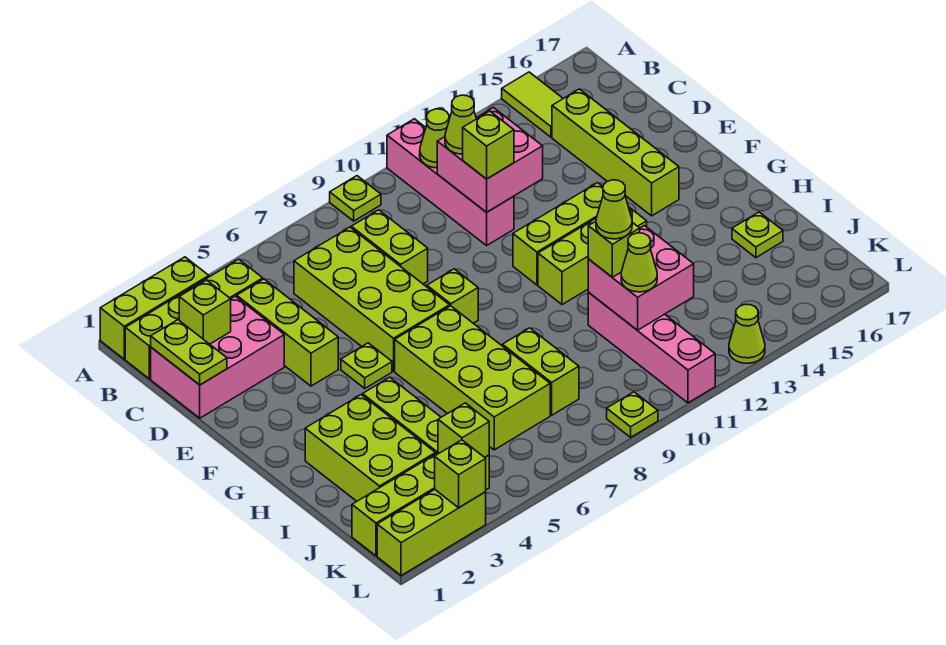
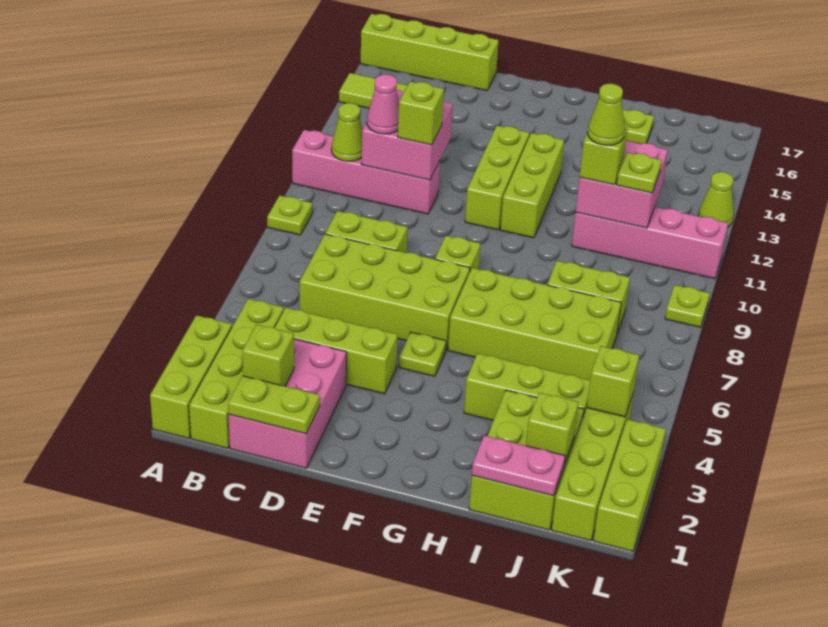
lime cone C11 level 3 -> pink cone C11 level 3
lime brick C15:F15 level 1 -> lime brick A17:D17 level 1
lime brick H2:J3 level 1 -> lime brick I1:J3 level 1
none -> pink plate I1:J1 level 2
lime cone J11 level 3 -> lime plate J11 level 3
lime brick L3 level 2 -> lime brick J2 level 2

